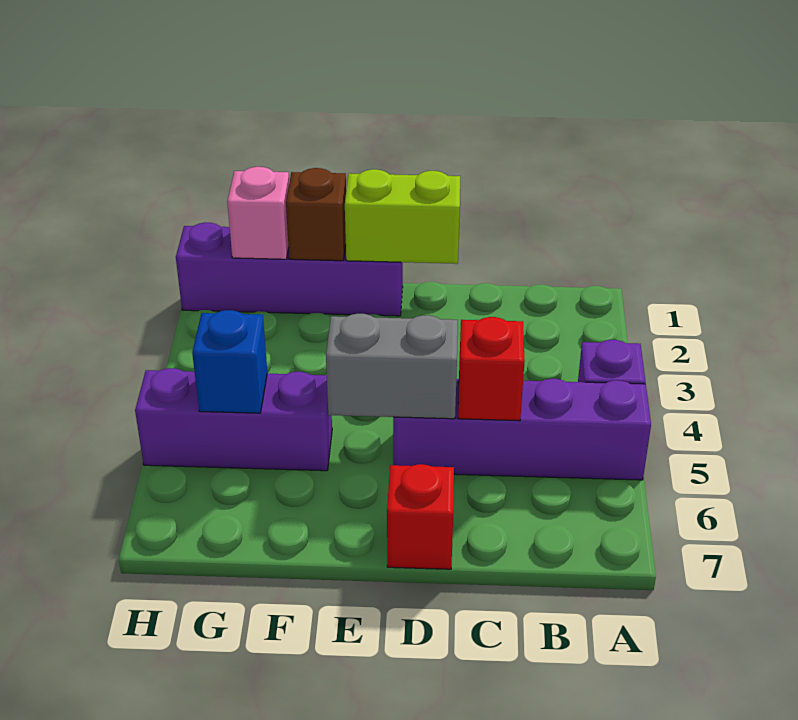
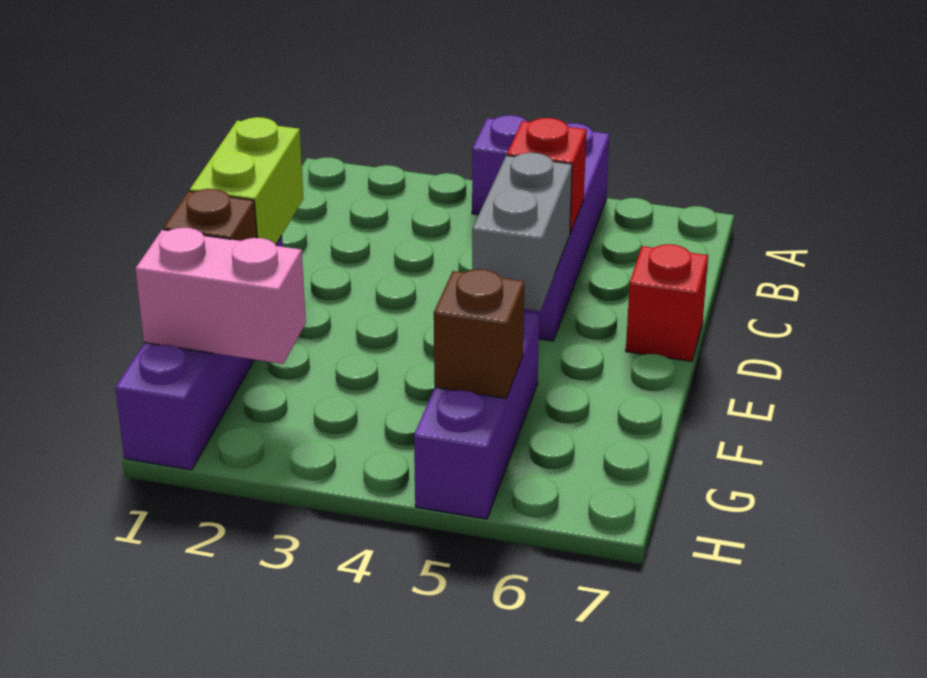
pink brick G1 level 2 -> pink brick G1:G2 level 2
blue brick G5 level 2 -> brown brick G5 level 2

